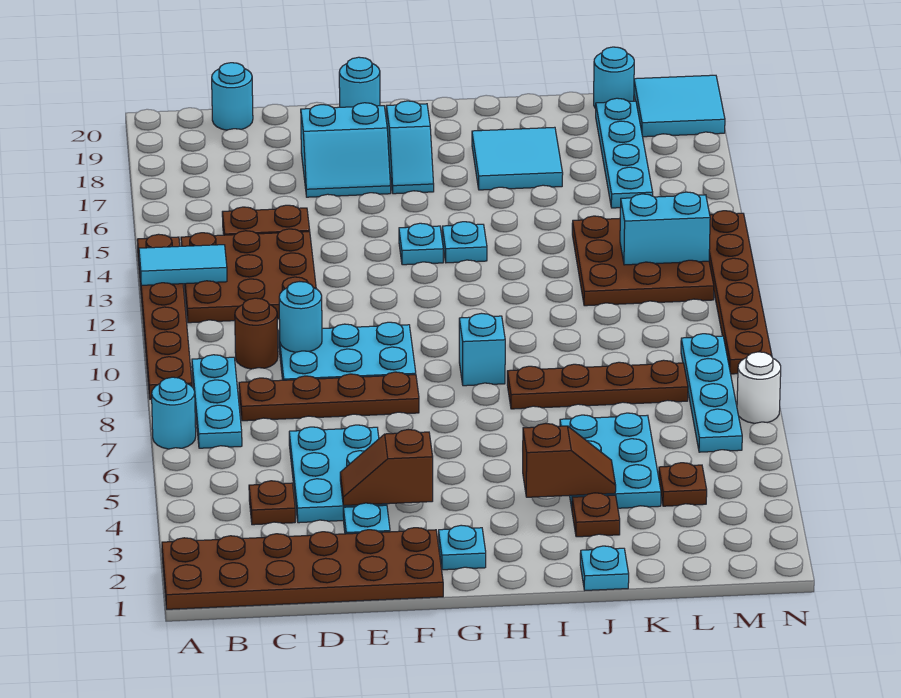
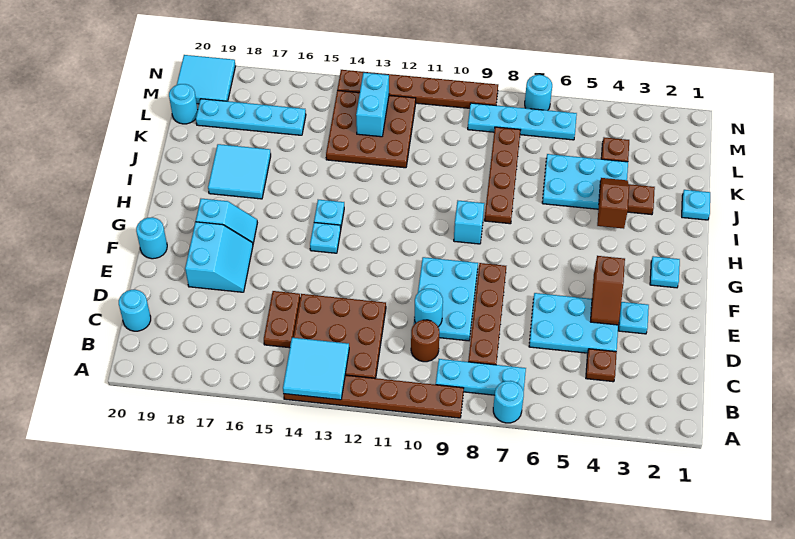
brown plate A1:F2 level 1 -> none
cyan tile A13:B13 level 2 -> cyan tile A13:B14 level 2
white round brick N7 level 1 -> cyan round brick N7 level 1

